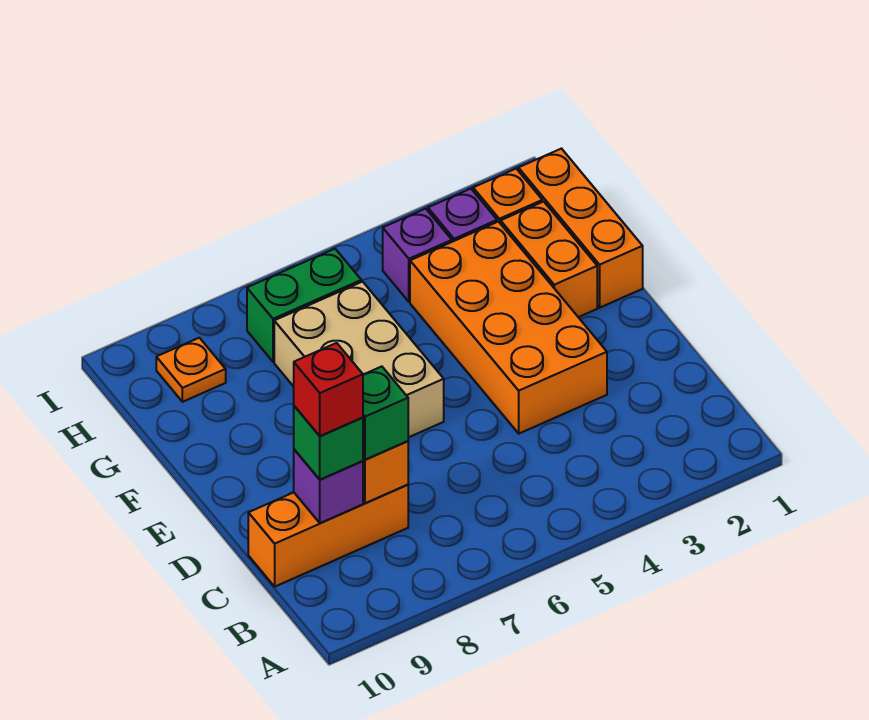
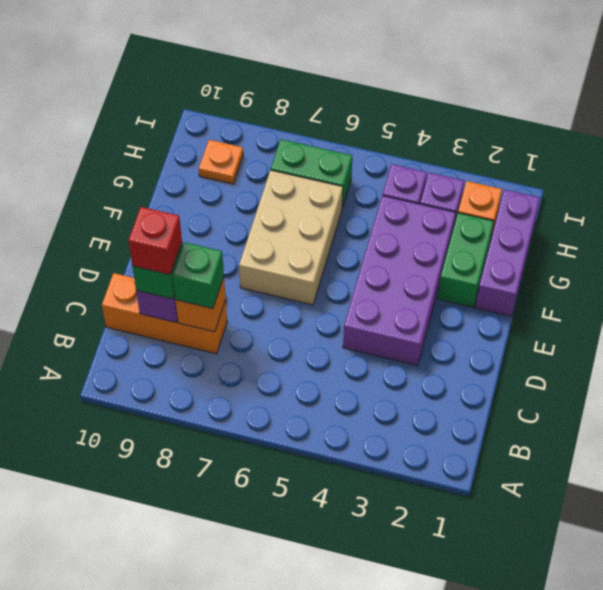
orange brick D3:G4 level 1 -> purple brick D3:G4 level 1
orange brick F1:H1 level 1 -> purple brick F1:H1 level 1
orange brick F2:G2 level 1 -> green brick F2:G2 level 1

